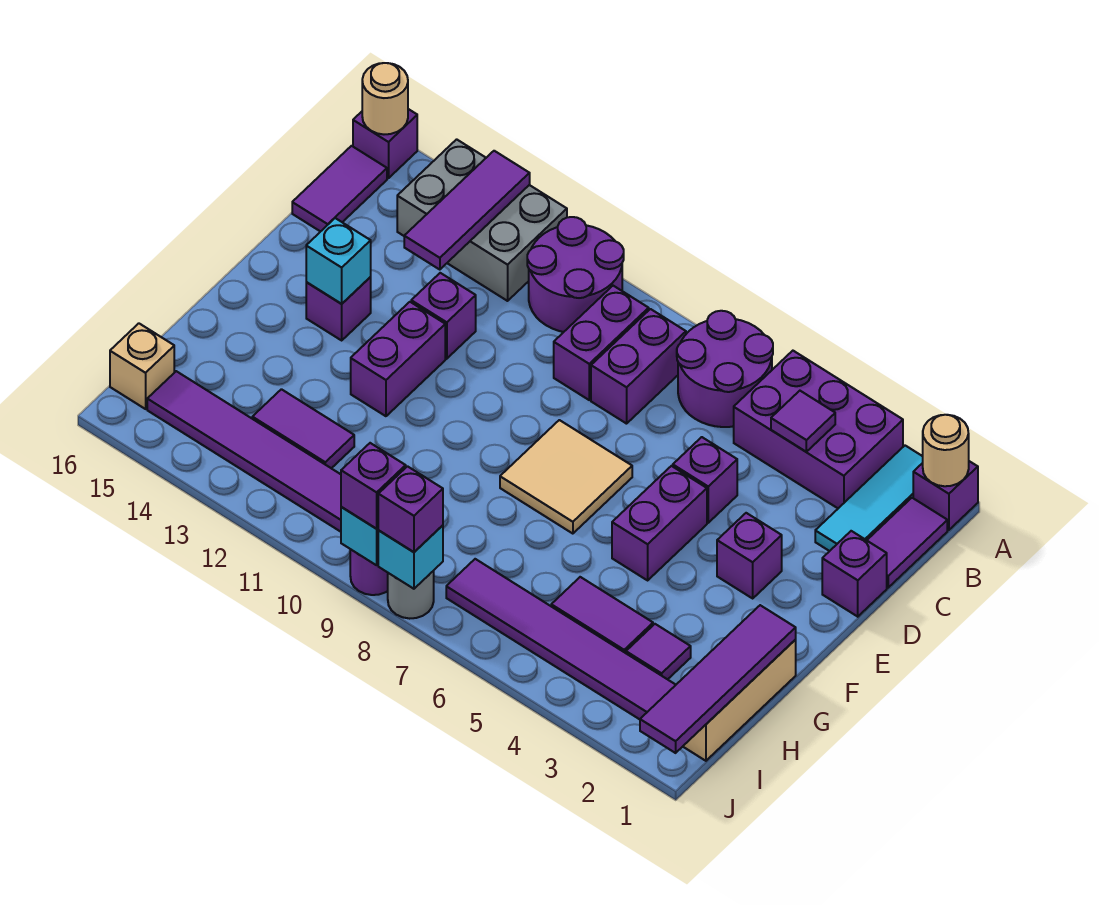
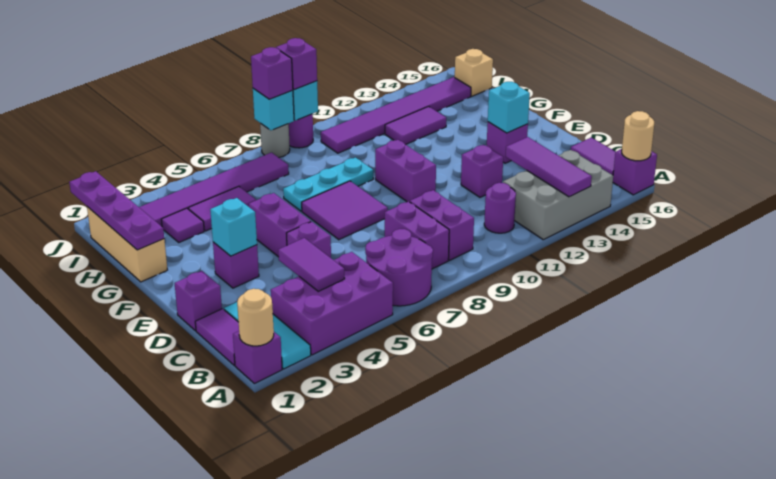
purple round brick A10:B11 level 1 -> purple round brick B11 level 1
purple tile B4 level 2 -> purple tile B4:C4 level 2
none -> cyan brick E3 level 2
tan tile E7:F8 level 1 -> purple tile E7:F8 level 1
purple brick E12:F12 level 1 -> purple brick E10:F10 level 1
purple tile G1:J1 level 2 -> purple plate G1:J1 level 2
none -> cyan plate G7:G9 level 1

